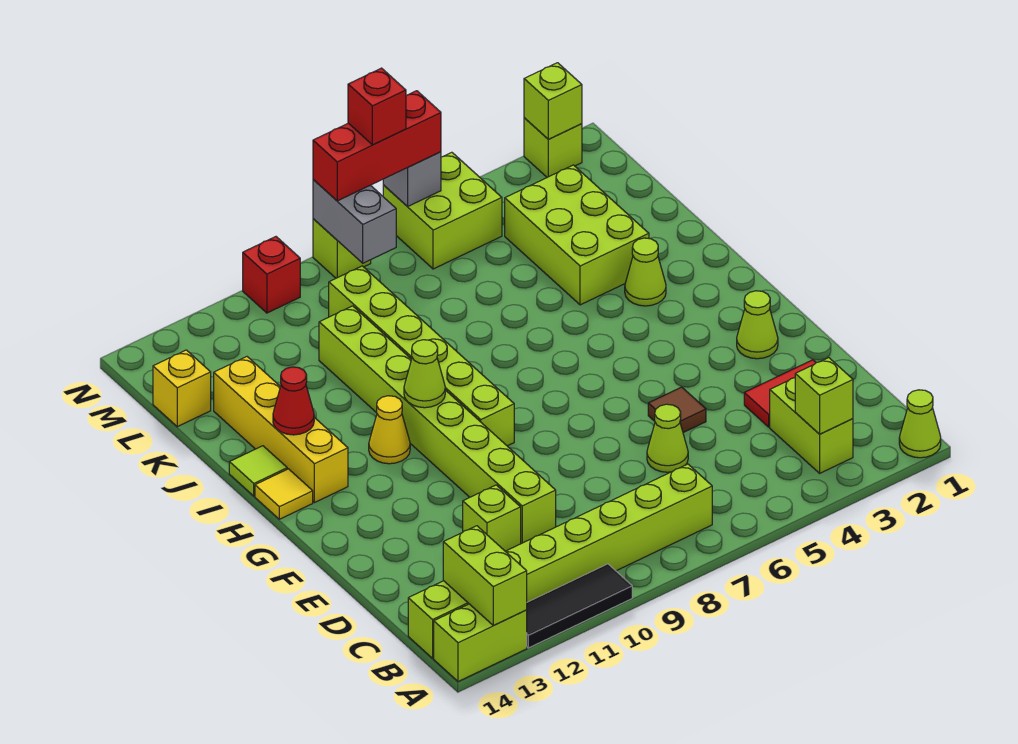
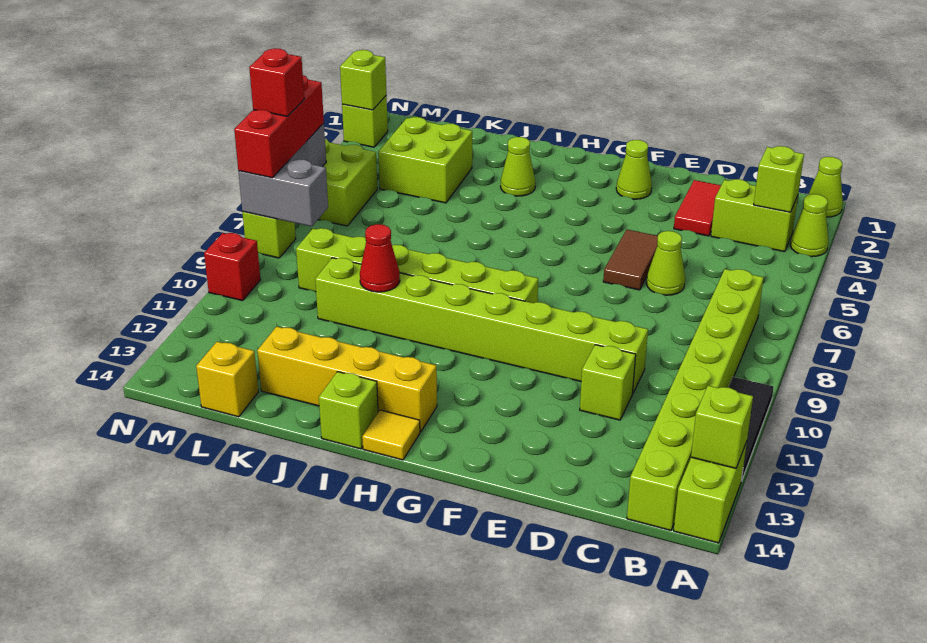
lime brick A13:B13 level 2 -> lime brick A13 level 2
brown tile E5 level 1 -> brown tile E5:E6 level 1
lime cone H10 level 2 -> lime cone A3 level 1
yellow cone H11 level 1 -> none
red cone I13 level 2 -> red cone J10 level 2
lime tile I14 level 1 -> lime brick I14 level 1
lime brick J3:L4 level 1 -> lime brick K3:L4 level 1

